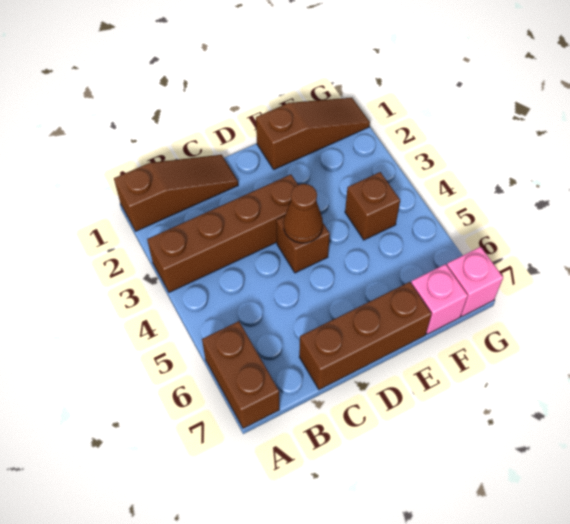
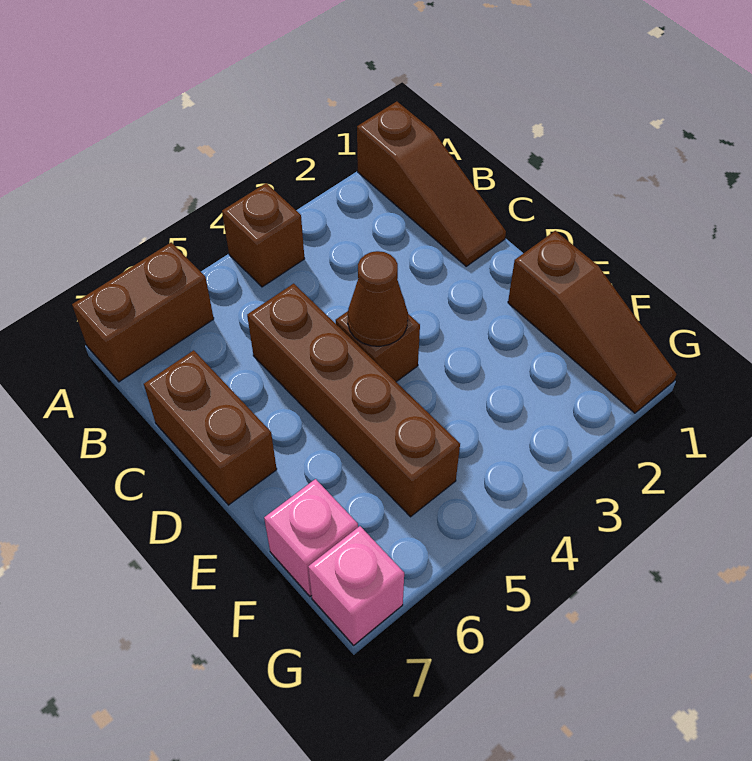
brown brick A3:D3 level 1 -> brown brick C5:F5 level 1
brown brick C7:E7 level 1 -> brown brick C7:D7 level 1
brown brick F4 level 1 -> brown brick A4 level 1

